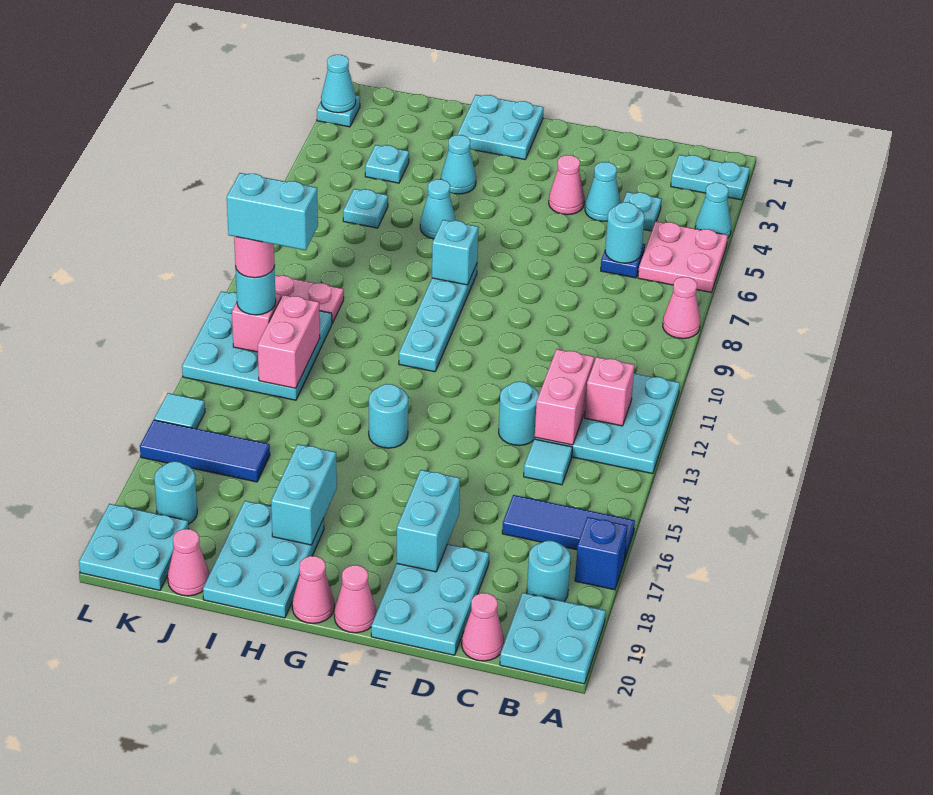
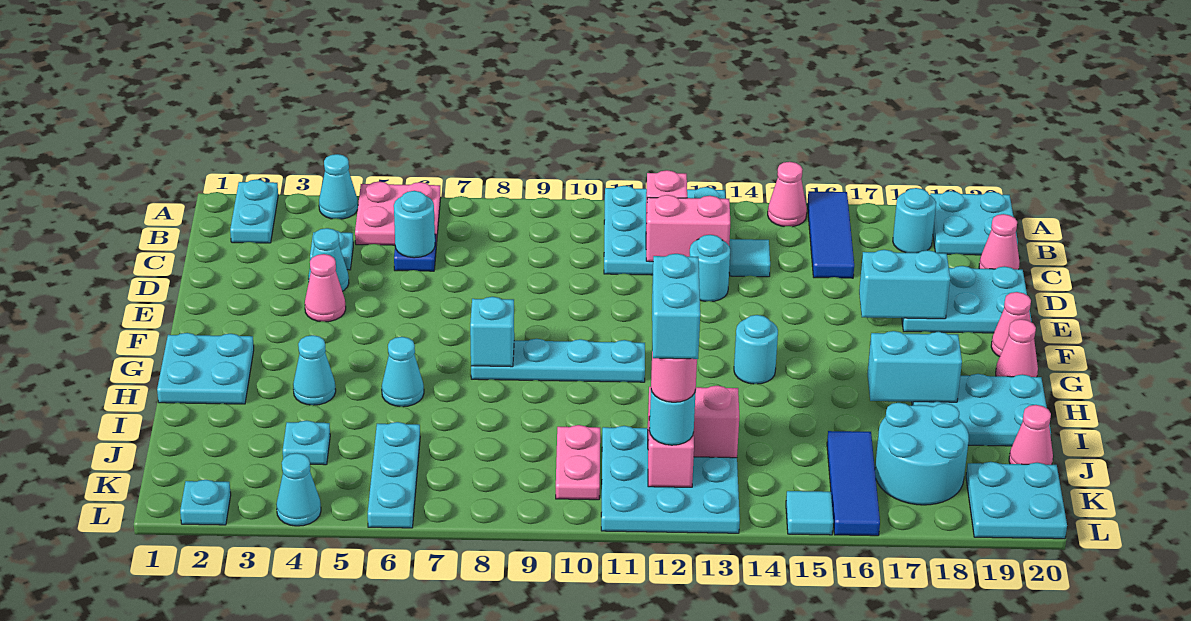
pink cone A8 level 1 -> pink cone A15 level 1
blue brick A17 level 1 -> none
cyan plate J6 level 1 -> cyan plate J6:L6 level 1
cyan round brick K18 level 1 -> cyan round brick J17:K18 level 1
cyan cone L2 level 2 -> cyan cone L4 level 1

